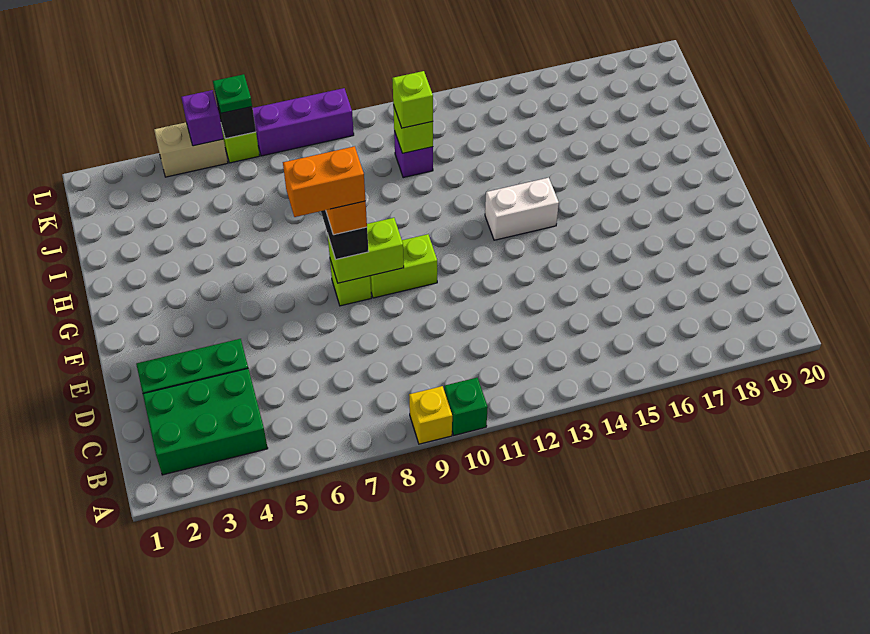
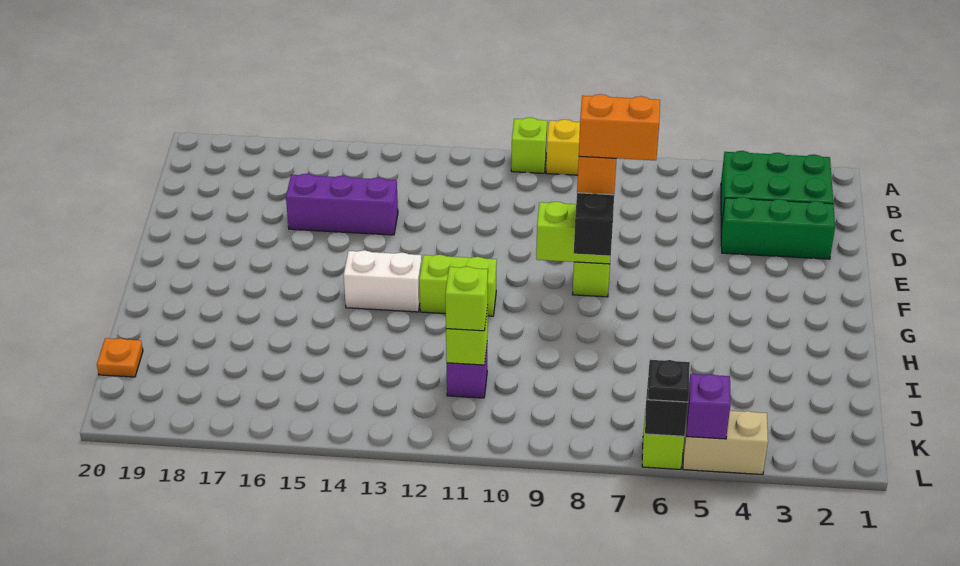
green brick A10 level 1 -> lime brick A10 level 1
lime brick F9:F10 level 1 -> lime brick G11:G12 level 1
none -> orange plate J20 level 1
green plate L6 level 3 -> black plate L6 level 3
purple brick L7:L9 level 1 -> purple brick D14:D16 level 1

